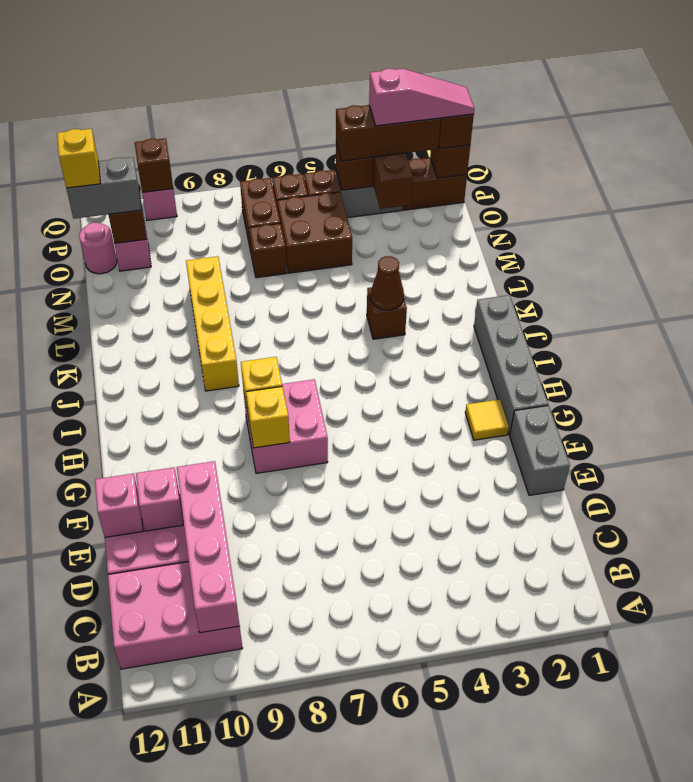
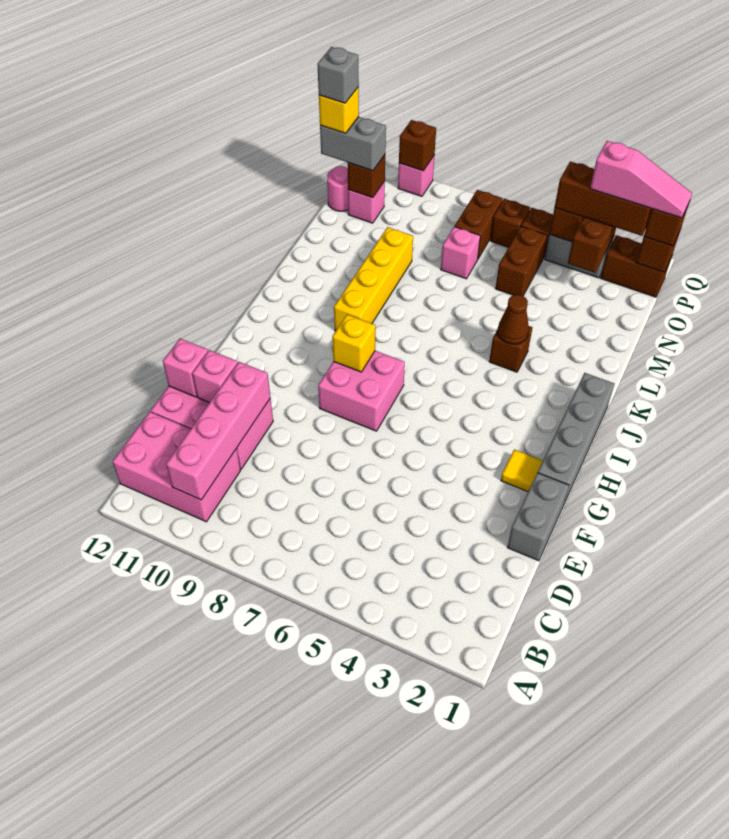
yellow brick G8 level 2 -> none
brown brick N5:O6 level 1 -> brown brick N5:O5 level 1
brown brick N7 level 1 -> pink brick N7 level 1
none -> grey brick O12 level 5

